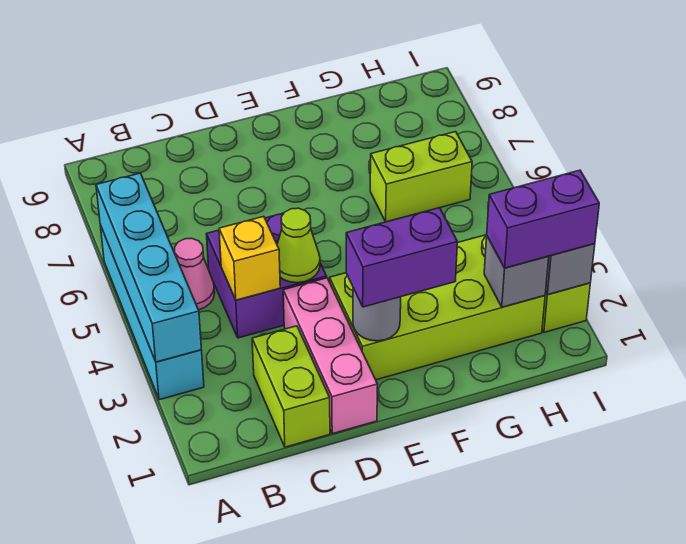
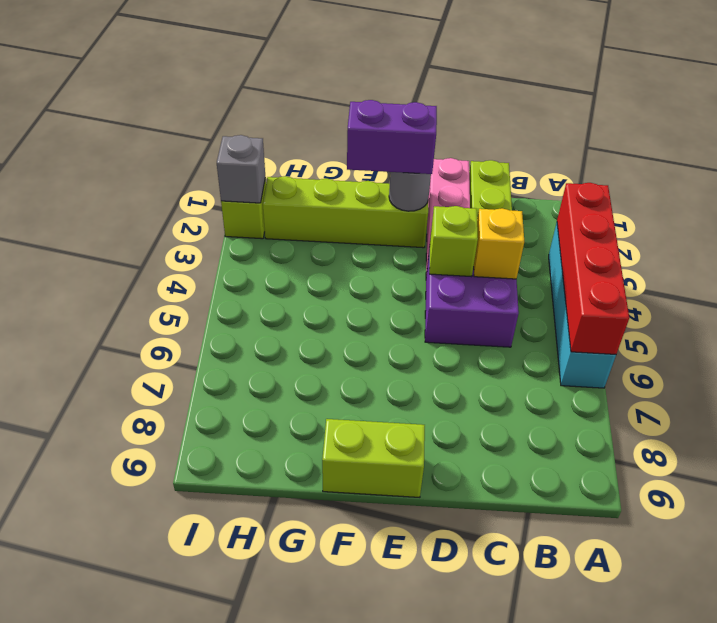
cyan brick A3:A6 level 2 -> red brick A3:A6 level 2
pink cone B5 level 1 -> none
lime cone D4 level 2 -> lime brick D4 level 2
lime brick E2:H3 level 1 -> lime brick E2:H2 level 1
lime brick G6:H6 level 1 -> lime brick E9:F9 level 1
grey brick H2 level 2 -> none
purple brick H2:I2 level 3 -> none

